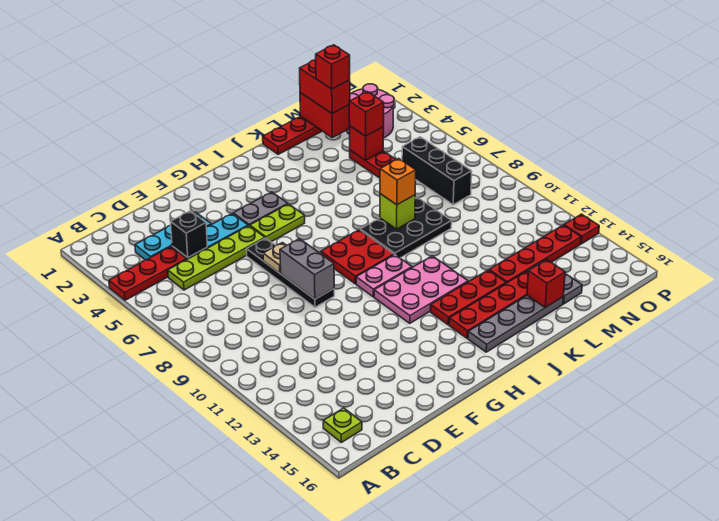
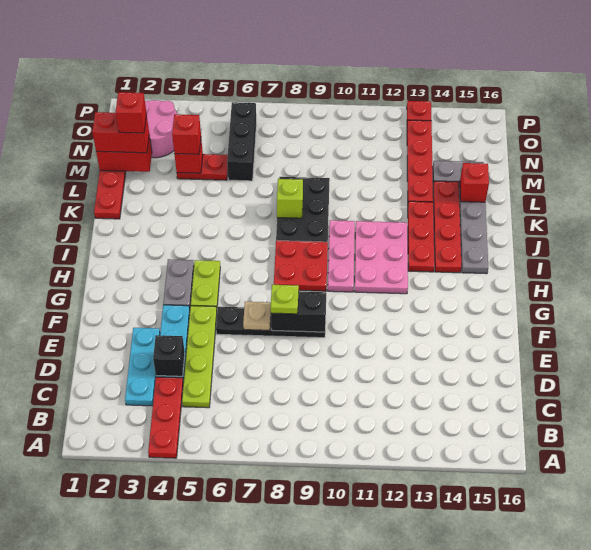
lime plate B15 level 1 -> lime plate F8 level 3
grey brick F8:F9 level 2 -> black brick F8:F9 level 2
pink plate H10:I10 level 1 -> pink plate H10:J10 level 1
orange brick K8 level 3 -> none
black brick N6:N8 level 1 -> black brick M6:O6 level 1

